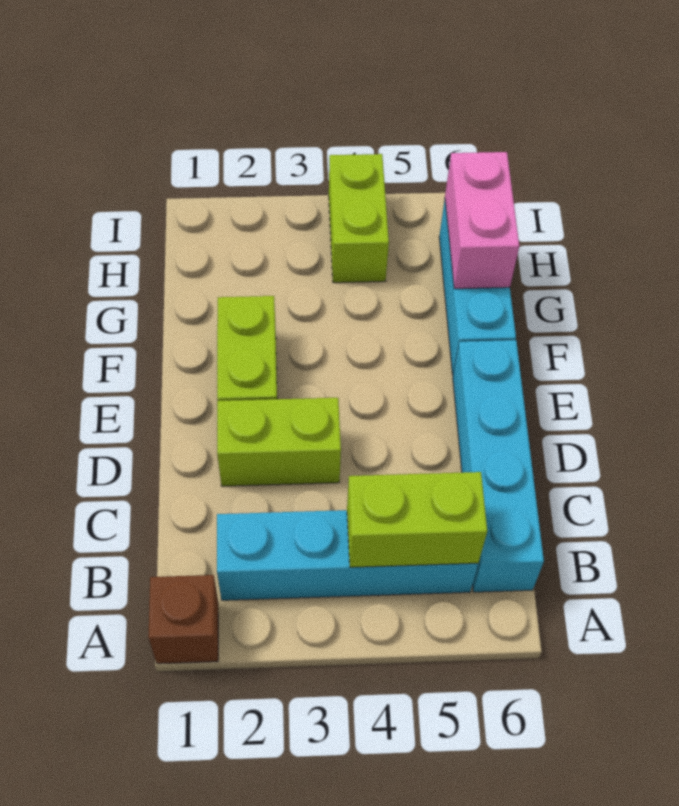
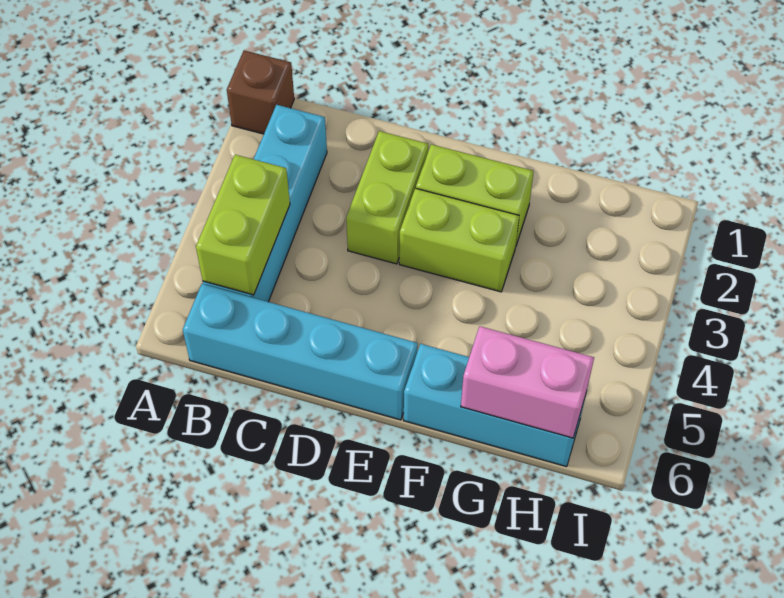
lime brick H4:I4 level 1 -> lime brick E3:F3 level 1

